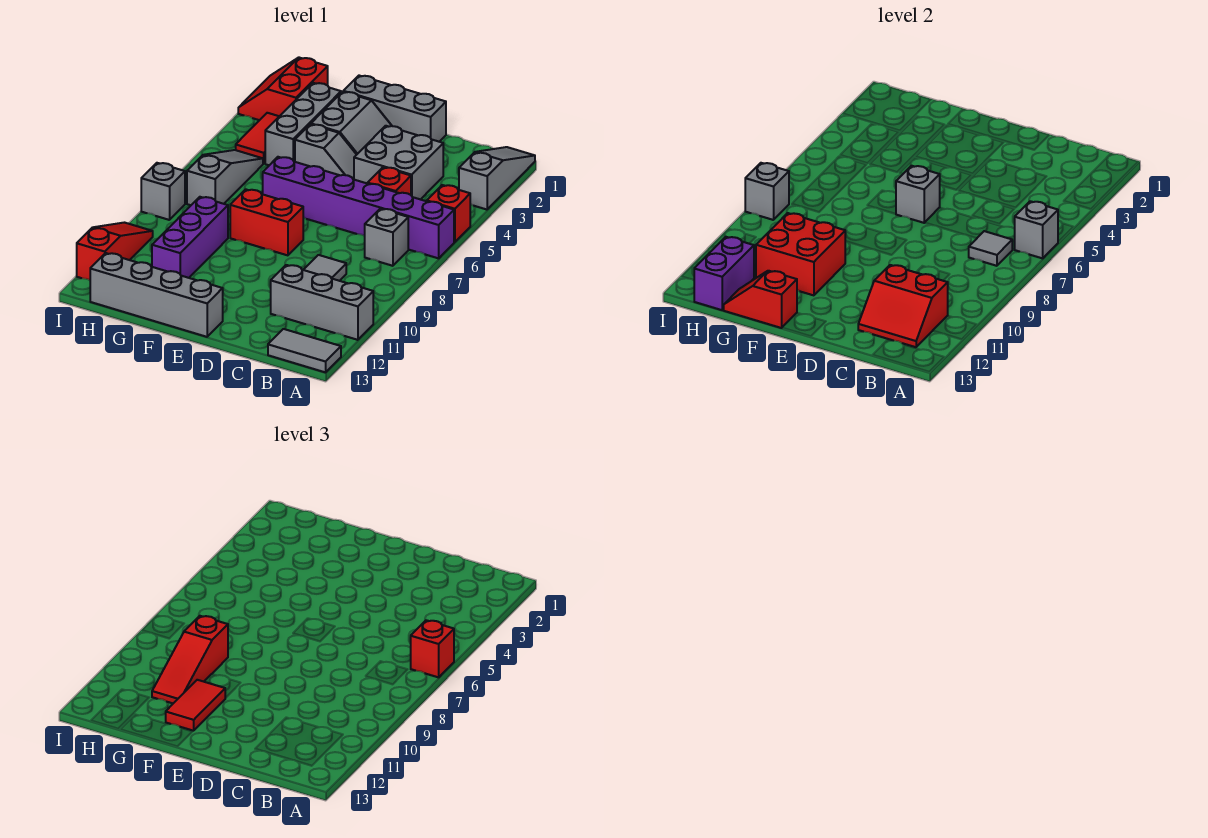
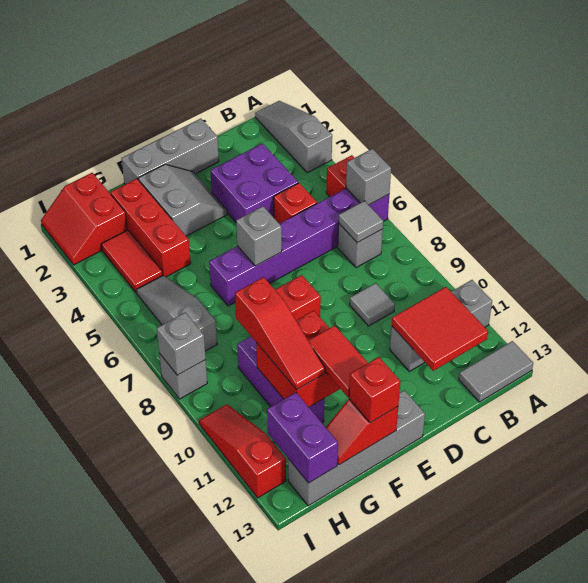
red brick A6 level 3 -> red brick F13 level 3
red slope B11:C12 level 2 top 11 -> red tile B11:C12 level 2
grey brick C3:D4 level 1 -> purple brick C3:D4 level 1
grey slope E4:F4 level 1 top F -> none
grey brick G2:G4 level 1 -> red brick G2:G4 level 1

